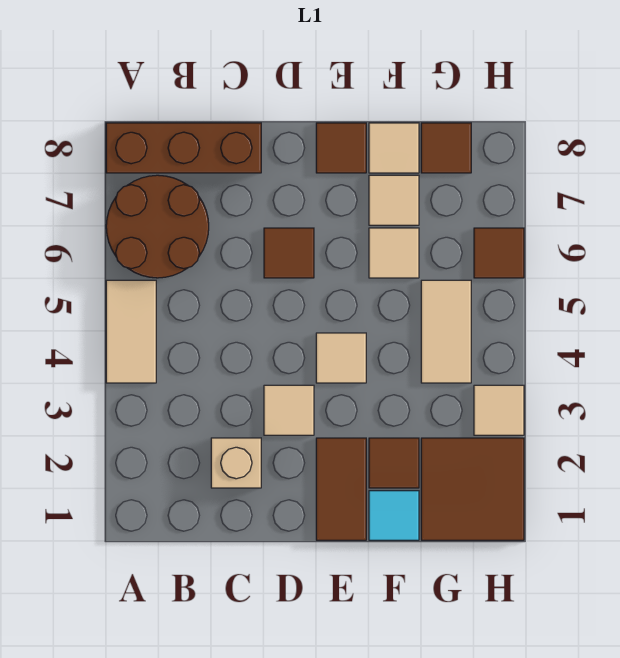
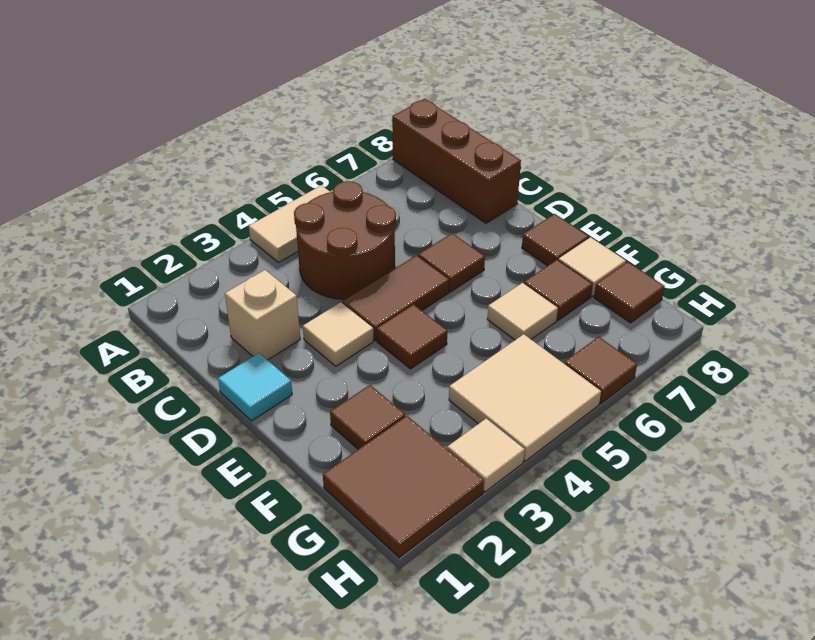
brown round brick A6:B7 level 1 -> brown round brick B4:C5 level 1
brown tile E1:E2 level 1 -> brown tile D4:D5 level 1
tan tile E4 level 1 -> brown tile E4 level 1
cyan tile F1 level 1 -> cyan tile D1 level 1
tan tile F7 level 1 -> brown tile F7 level 1
tan tile G4:G5 level 1 -> tan tile G4:H5 level 1

